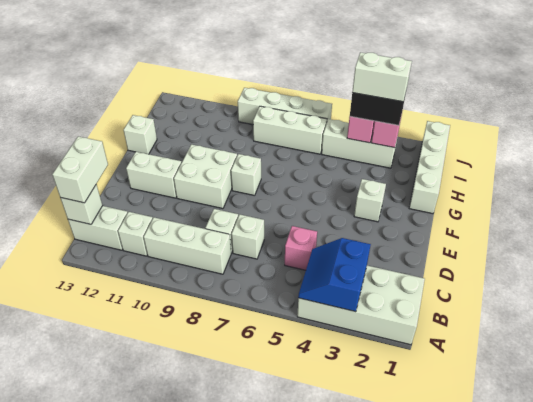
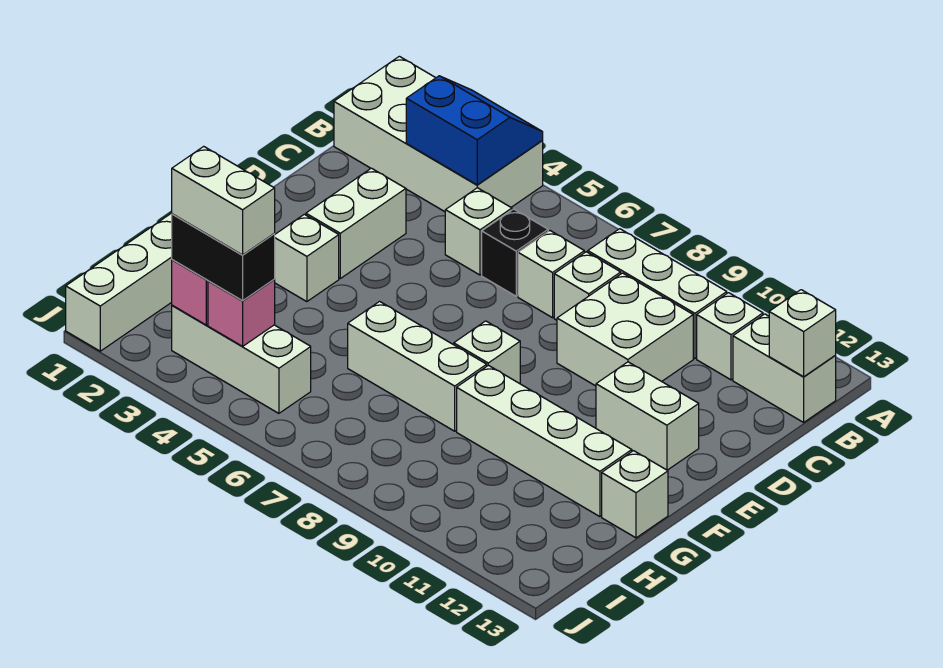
blue slope A3:B4 level 2 top 3 -> blue slope A3:B4 level 2 top B
white brick B13:C13 level 3 -> white brick D3:E3 level 1
pink brick C5 level 1 -> white brick C5 level 1
none -> black brick C6 level 1
white brick E9:F10 level 1 -> white brick C9:D10 level 1
white brick I6:I8 level 1 -> white brick G6:G8 level 1
white brick J6:J9 level 1 -> white brick G9:G12 level 1

